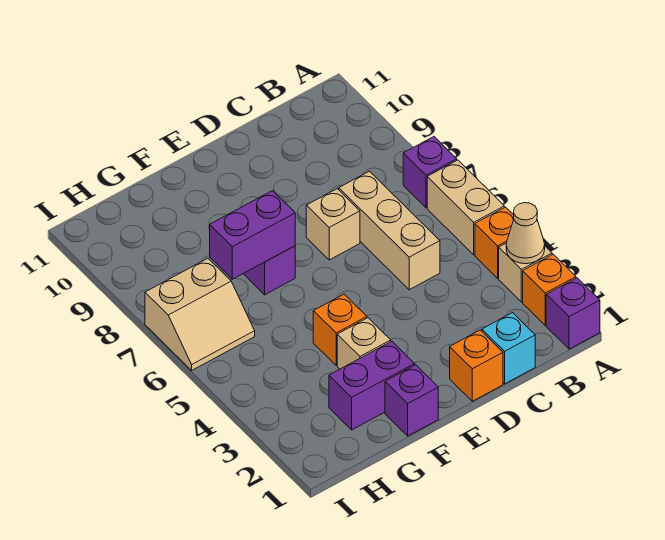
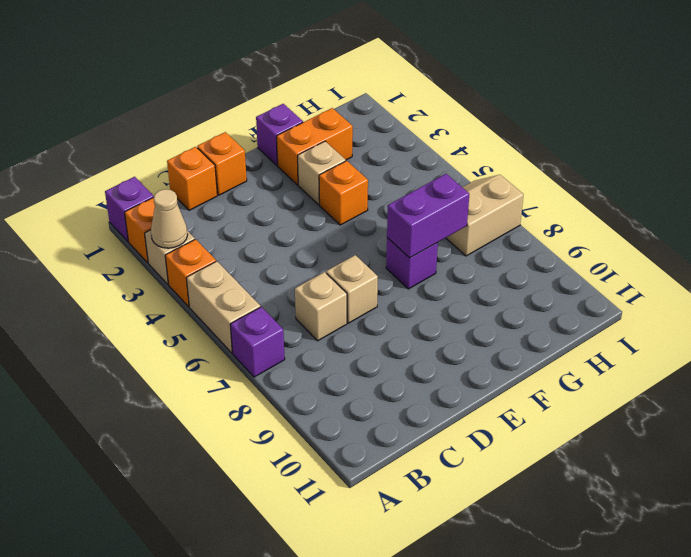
cyan brick C1 level 1 -> orange brick C1 level 1
tan brick C5:C7 level 1 -> tan brick C7 level 1
purple brick F2:G2 level 1 -> orange brick F2:G2 level 1

